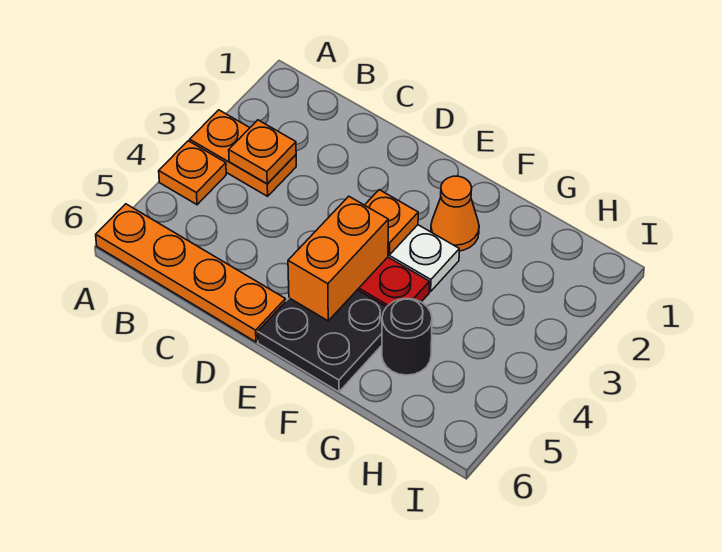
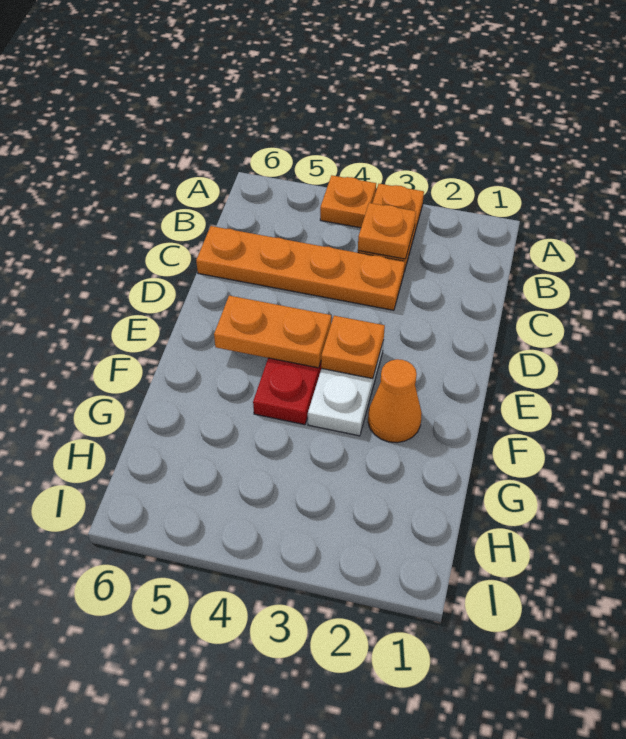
orange plate A6:D6 level 1 -> orange plate C3:C6 level 1
orange brick E4:E5 level 2 -> orange plate E4:E5 level 2
black plate E5:F6 level 1 -> none
black round brick G5 level 1 -> none

